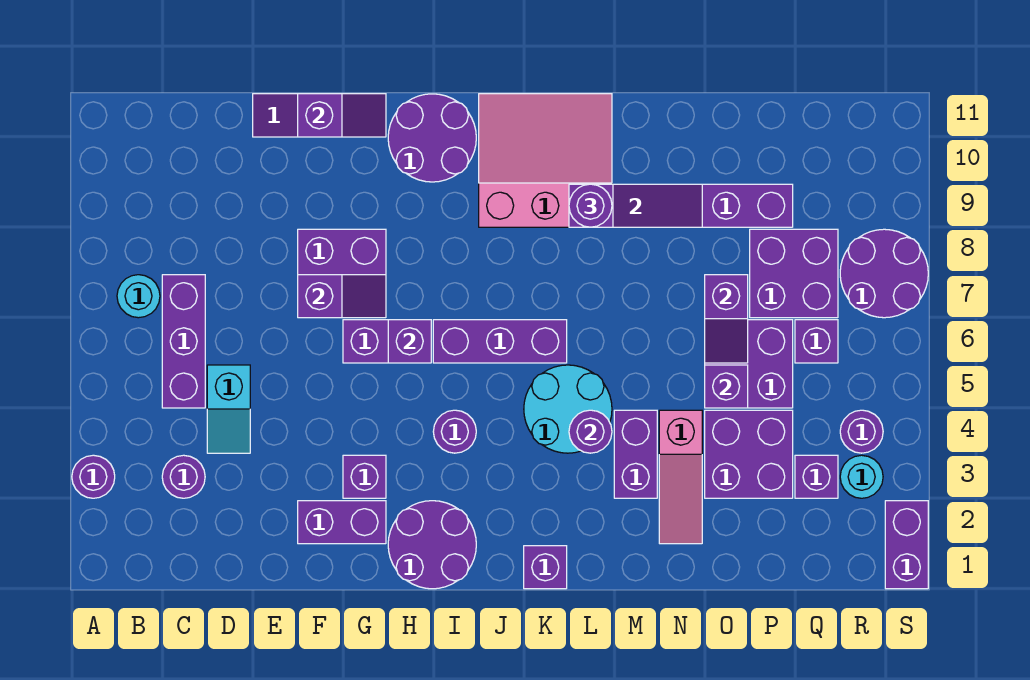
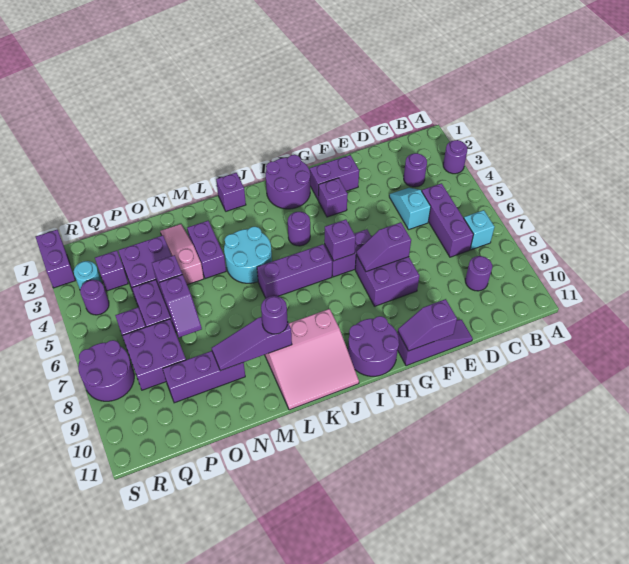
cyan round brick B7 level 1 -> cyan brick B7 level 1
purple round brick L4 level 2 -> purple round brick C9 level 1
purple slope O6:O7 level 2 top 7 -> purple slope O6:O7 level 2 top 6

